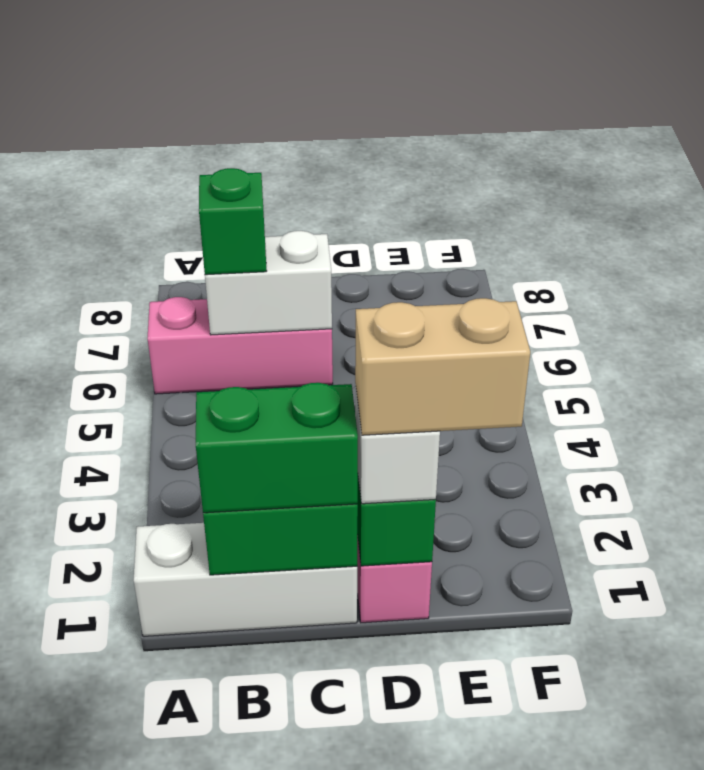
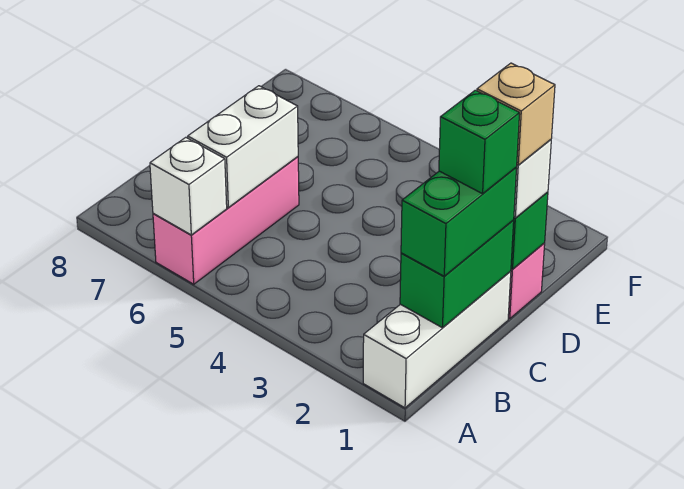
none -> white brick A6 level 2
green brick B6 level 3 -> green brick C1 level 4
tan brick D1:E1 level 4 -> tan brick D1 level 4

